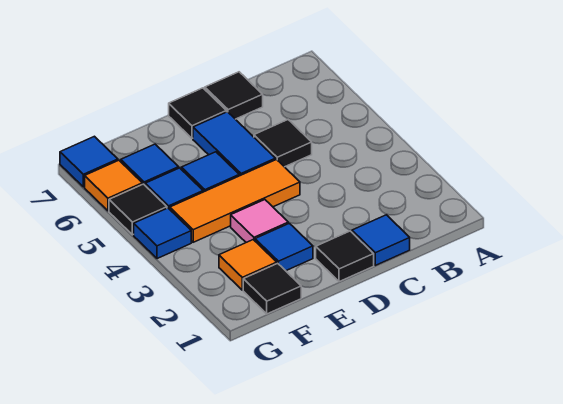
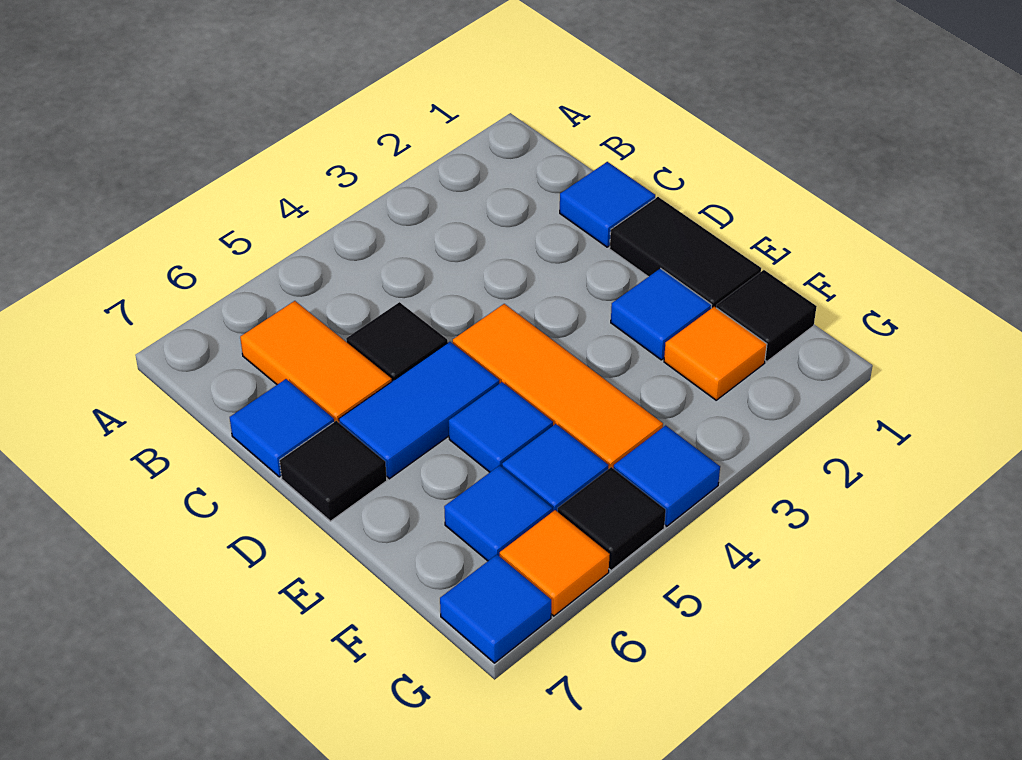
none -> orange tile B6:C6 level 1
black tile C7 level 1 -> blue tile C7 level 1
black tile D1 level 1 -> black tile D1:E1 level 1
pink tile E3 level 1 -> none

